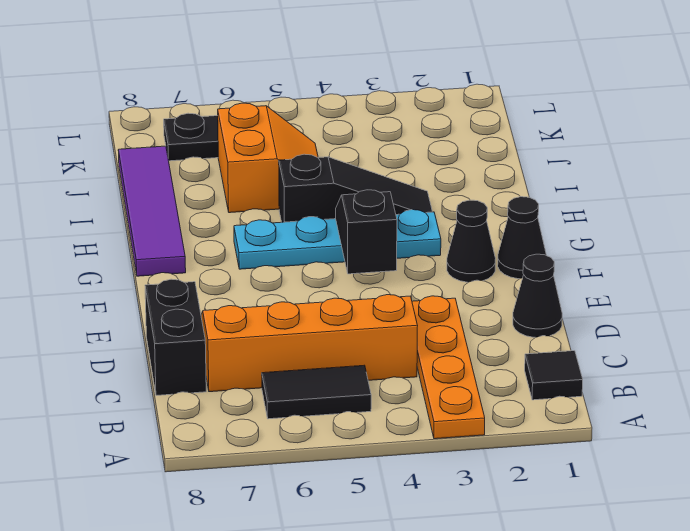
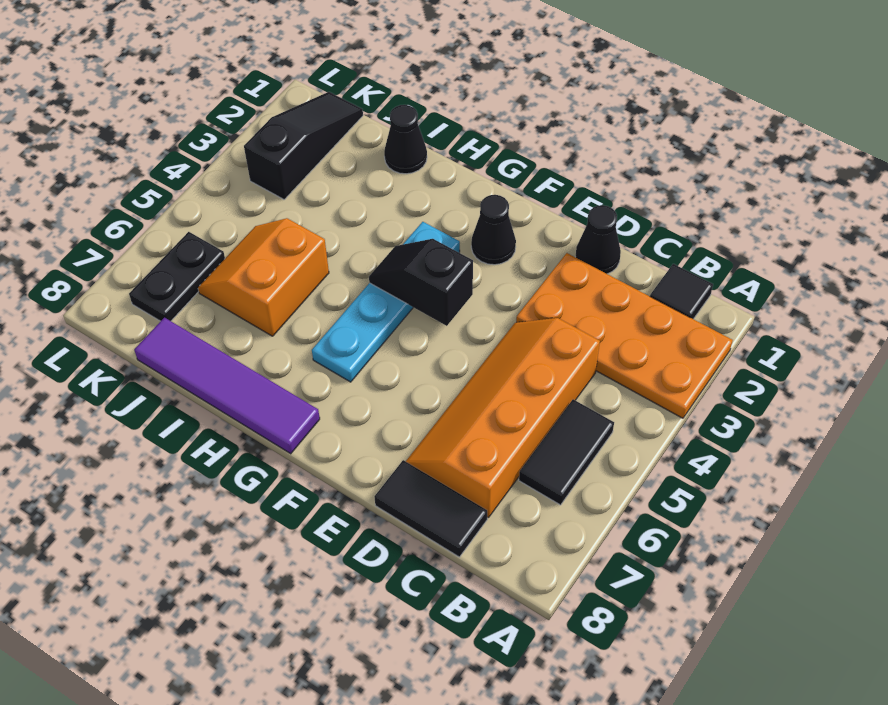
orange plate A3:D3 level 1 -> orange plate A2:D3 level 1
black brick C8:D8 level 1 -> black tile C8:D8 level 1
black cone F1 level 1 -> black cone I1 level 1
black slope H3:H5 level 1 top 5 -> black slope K1:K3 level 1 top 3
orange slope I5:J6 level 1 top 6 -> orange slope I5:J6 level 1 top I

